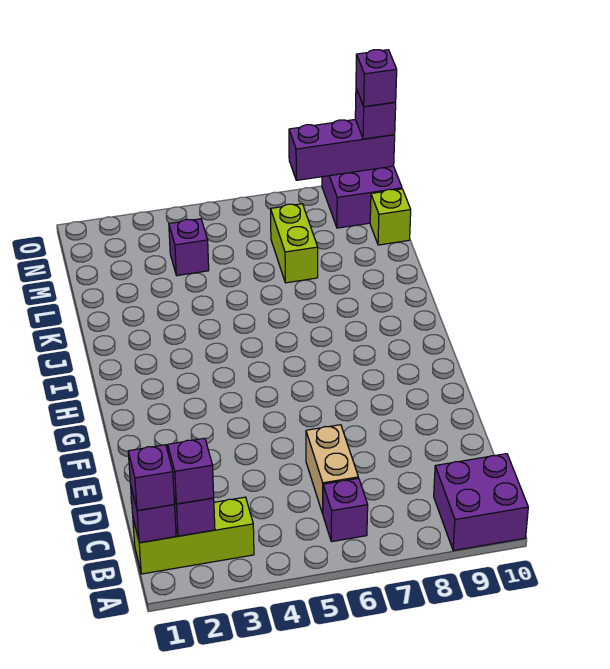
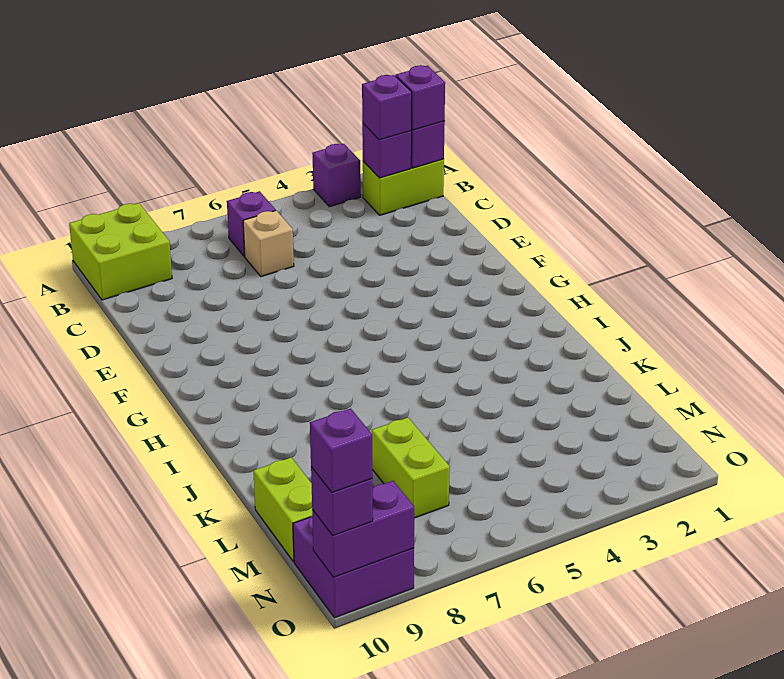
purple brick A9:B10 level 1 -> lime brick A9:B10 level 1
lime brick B1:B3 level 1 -> lime brick B1:B2 level 1
tan brick C6:D6 level 1 -> tan brick C6 level 1
purple brick M4 level 1 -> purple brick A3 level 1
lime brick M10 level 1 -> lime brick L10:M10 level 1
purple brick O8:O10 level 2 -> purple brick O9:O10 level 2

